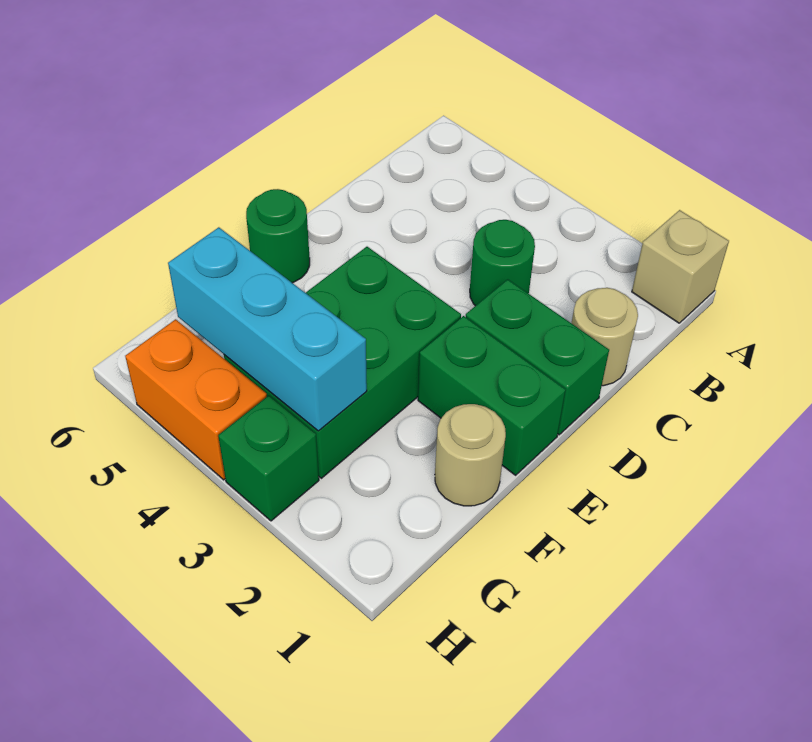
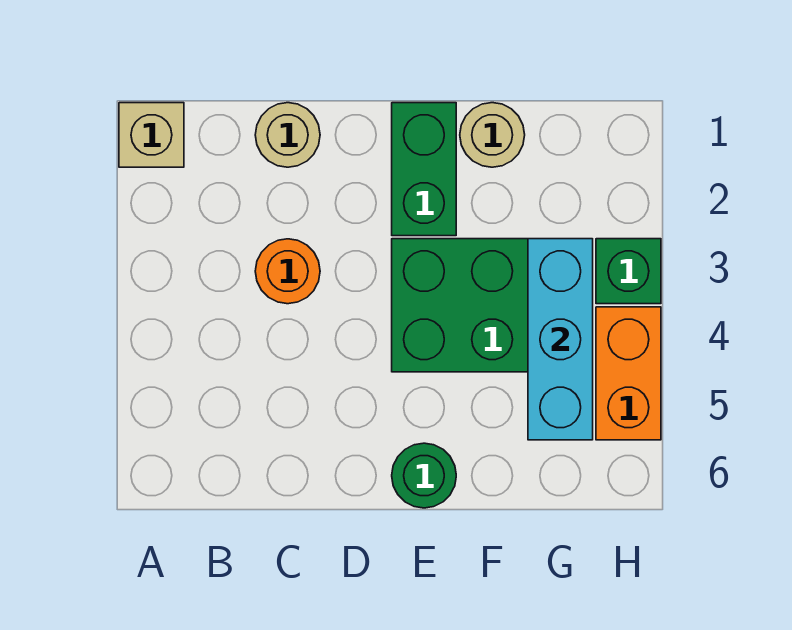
green round brick C3 level 1 -> orange round brick C3 level 1
green brick D1:D2 level 1 -> none

